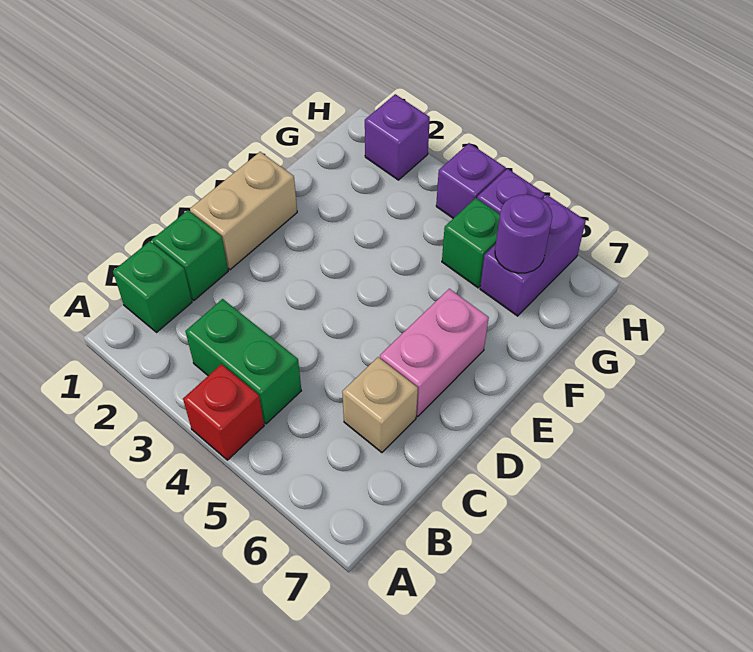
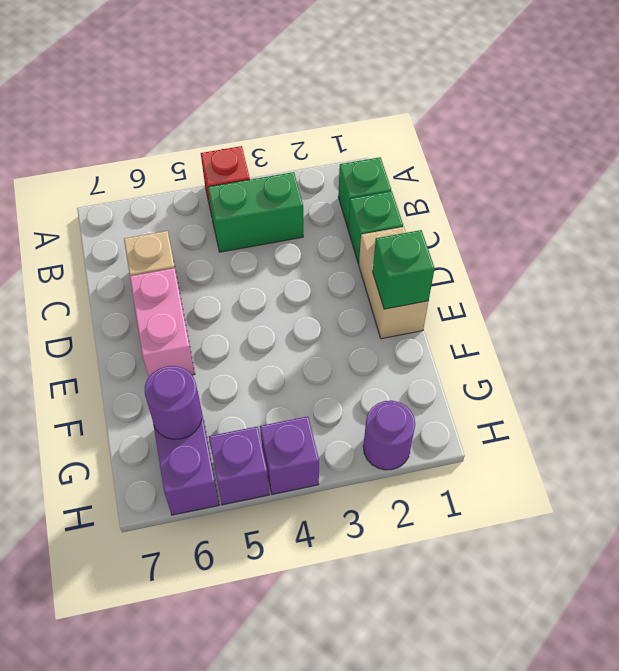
green brick G5 level 1 -> green brick E1 level 2
purple brick H2 level 1 -> purple round brick H2 level 1

